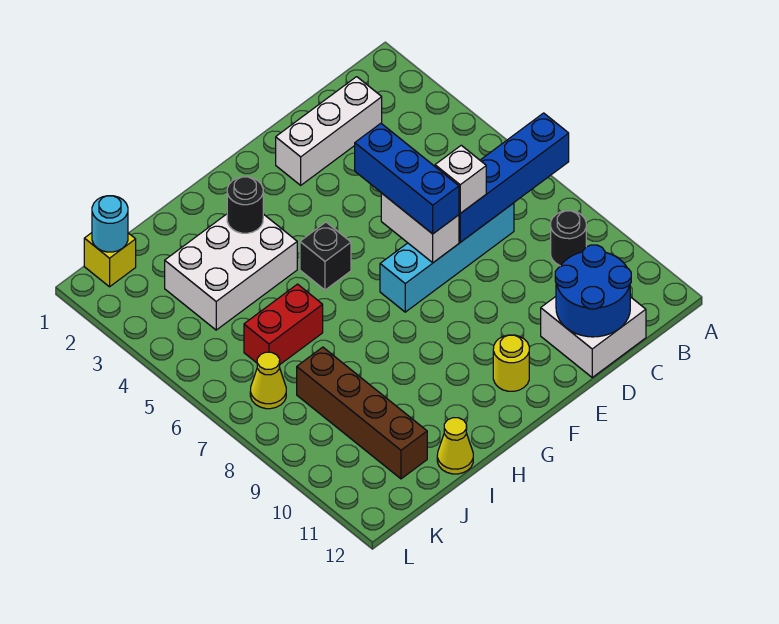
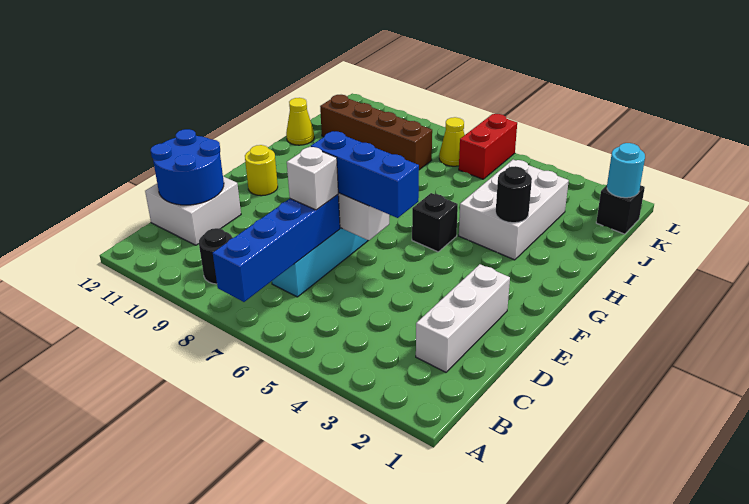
red brick I6:J6 level 1 -> red brick K6:L6 level 1
yellow brick K1 level 1 -> black brick K1 level 1

